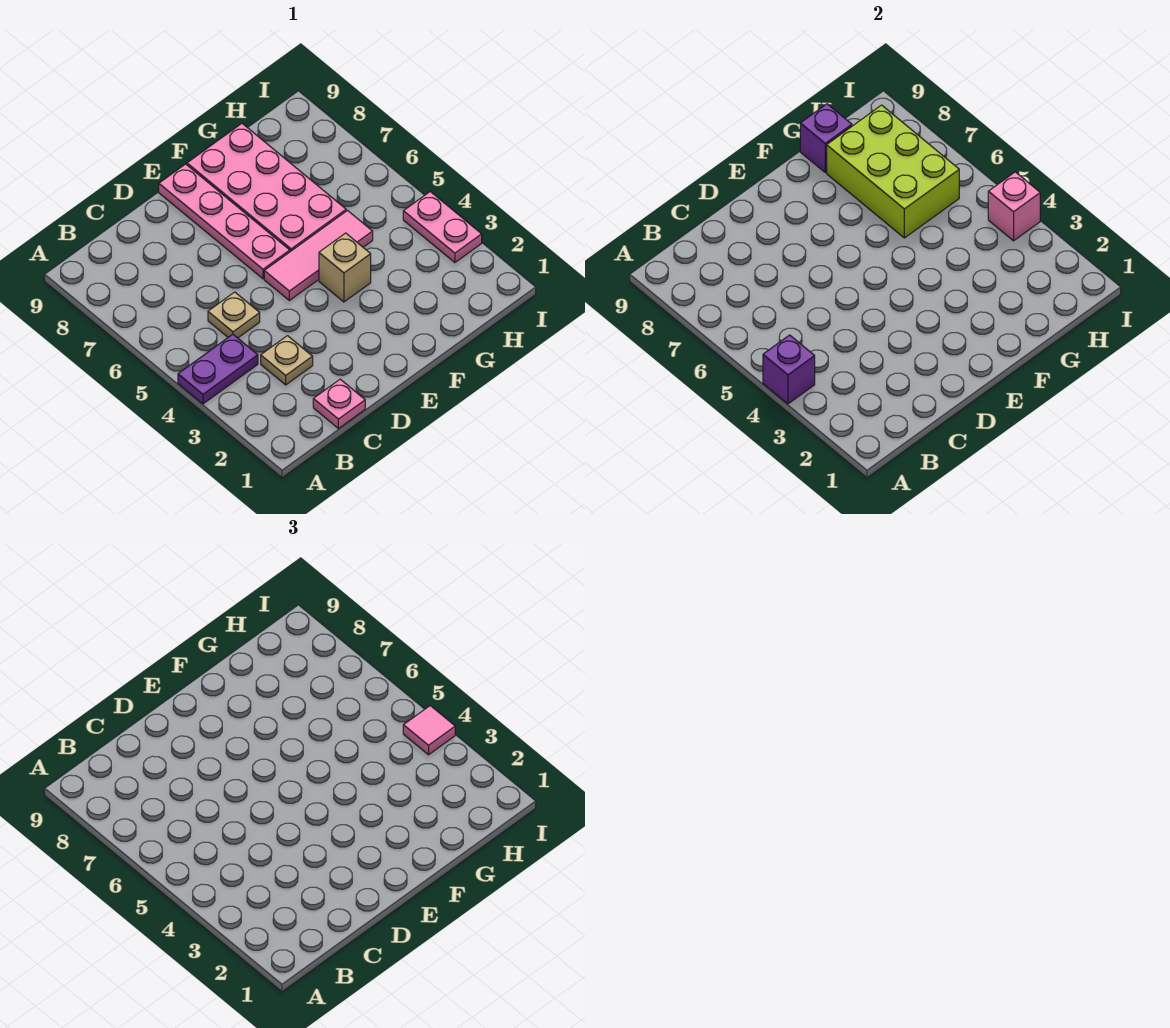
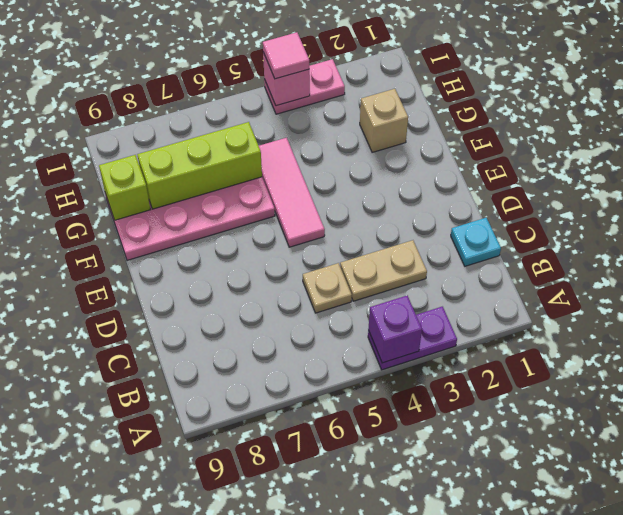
purple plate A4:B4 level 1 -> purple plate A3:A4 level 1
pink plate C1 level 1 -> cyan plate C1 level 1
tan plate C3 level 1 -> tan plate C3:C4 level 1
pink plate E6:E9 level 1 -> none
tan brick F4 level 1 -> tan brick G2 level 1
lime brick G6:H8 level 2 -> lime brick G6:G8 level 2
purple brick G9 level 2 -> lime brick G9 level 2

